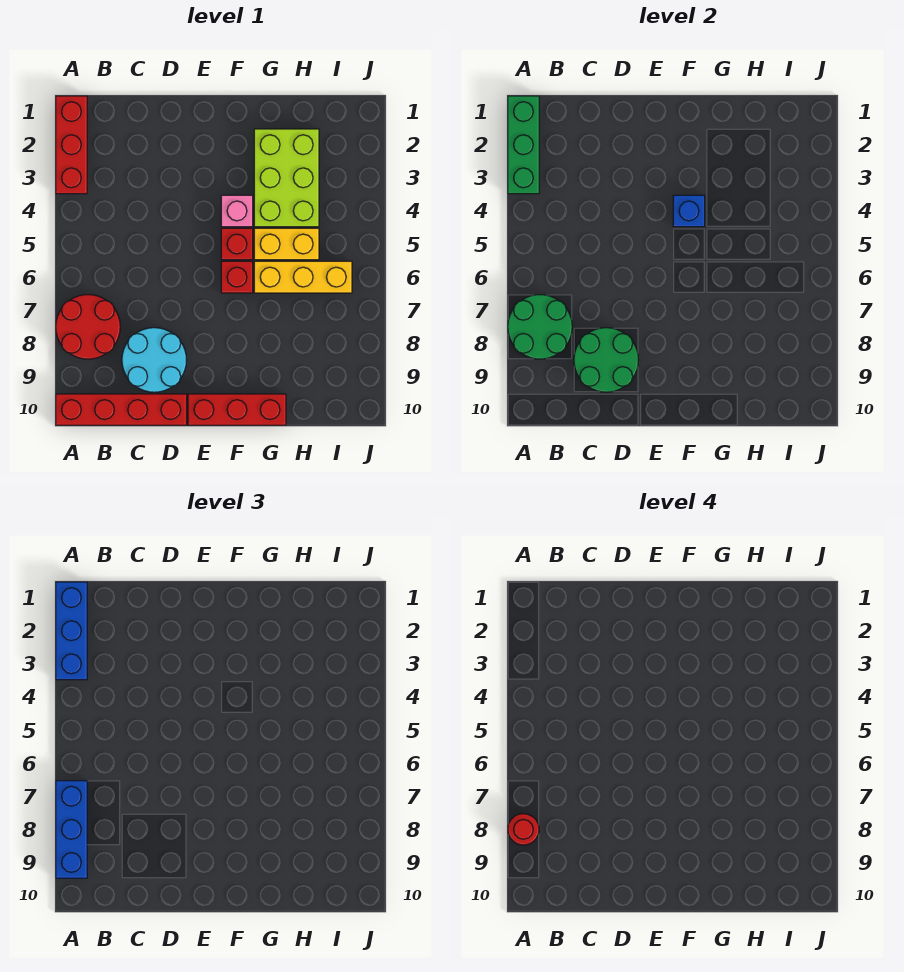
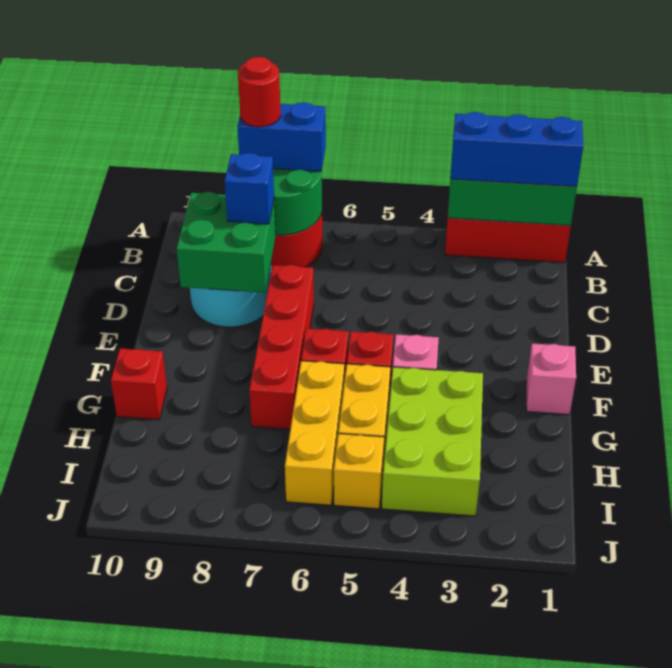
blue brick A7:A9 level 3 -> blue brick A7:A8 level 3
red brick A10:D10 level 1 -> red brick D7:G7 level 1
green round brick C8:D9 level 2 -> green brick C8:D9 level 2
red brick E10:G10 level 1 -> red brick G10 level 1
none -> pink brick F1 level 1
blue brick F4 level 2 -> blue brick C8 level 3
lime brick G2:H4 level 1 -> lime brick G3:I4 level 1
none -> yellow brick I5 level 1

